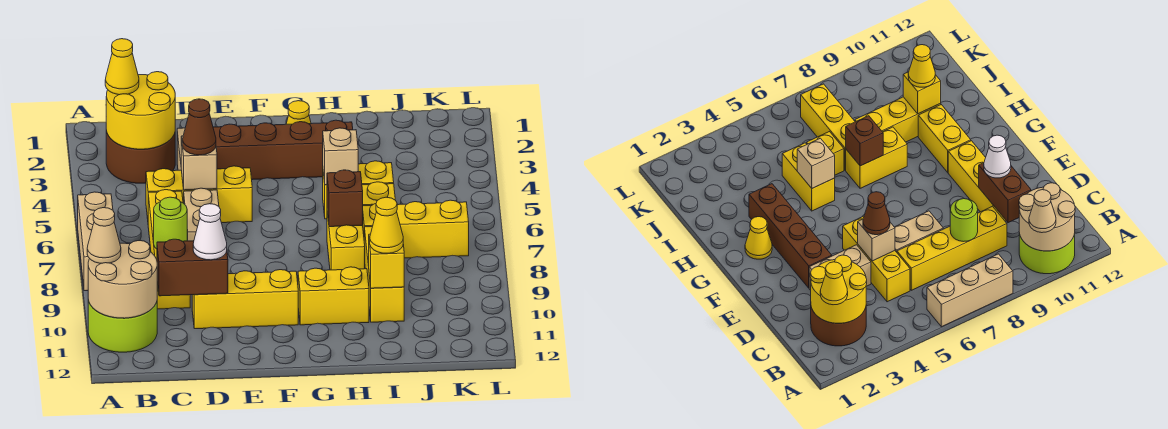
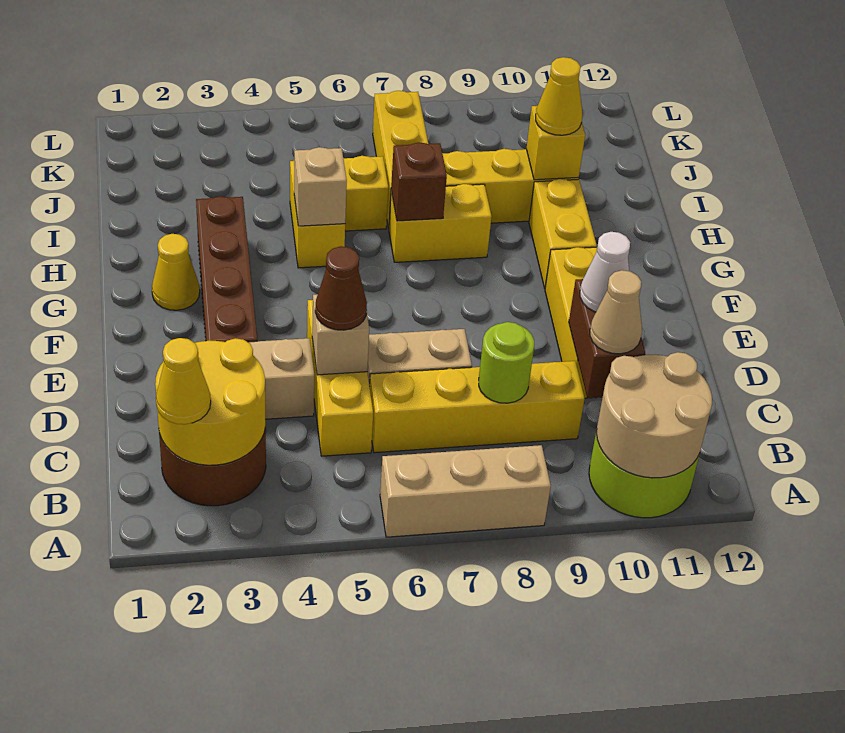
tan cone A10 level 3 -> tan cone C10 level 3

